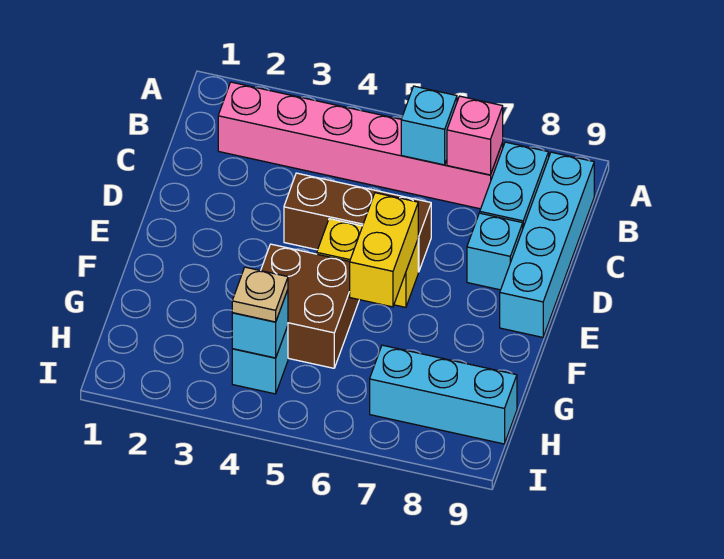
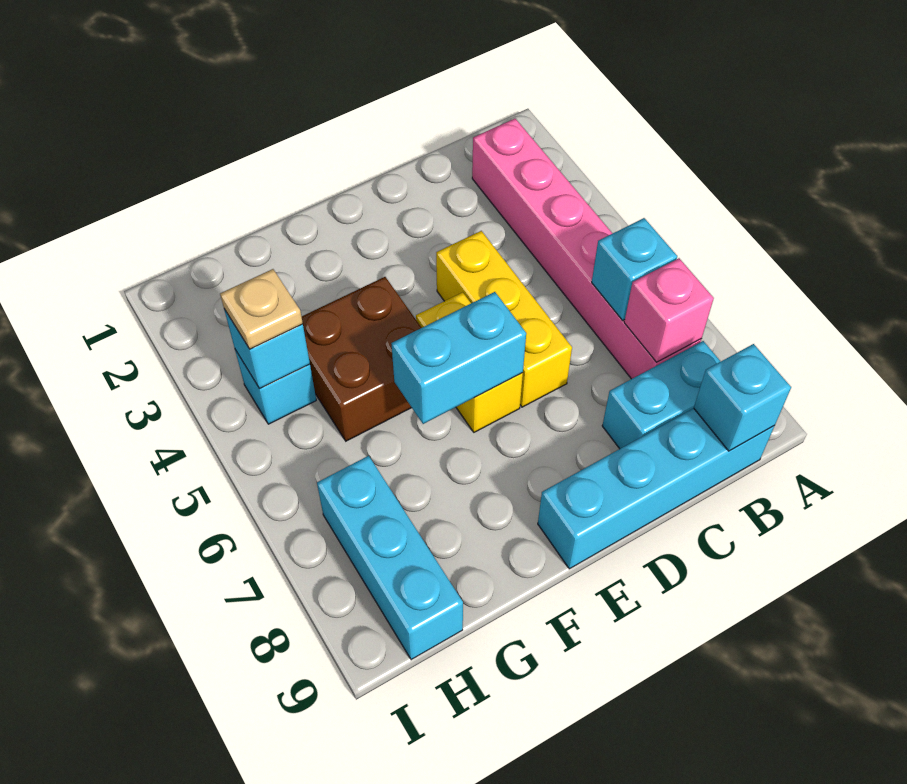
brown brick D4:D6 level 1 -> yellow brick D4:D6 level 1
cyan brick D8 level 1 -> cyan brick B9 level 2
yellow brick E6:F6 level 2 -> cyan brick E6:F6 level 2

